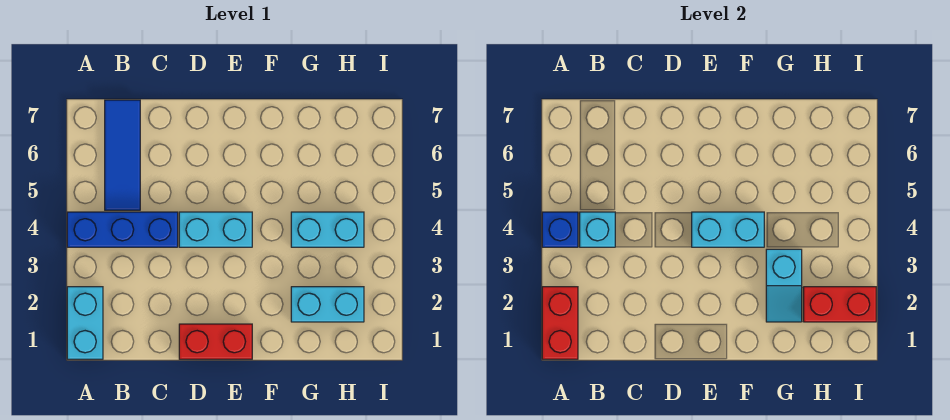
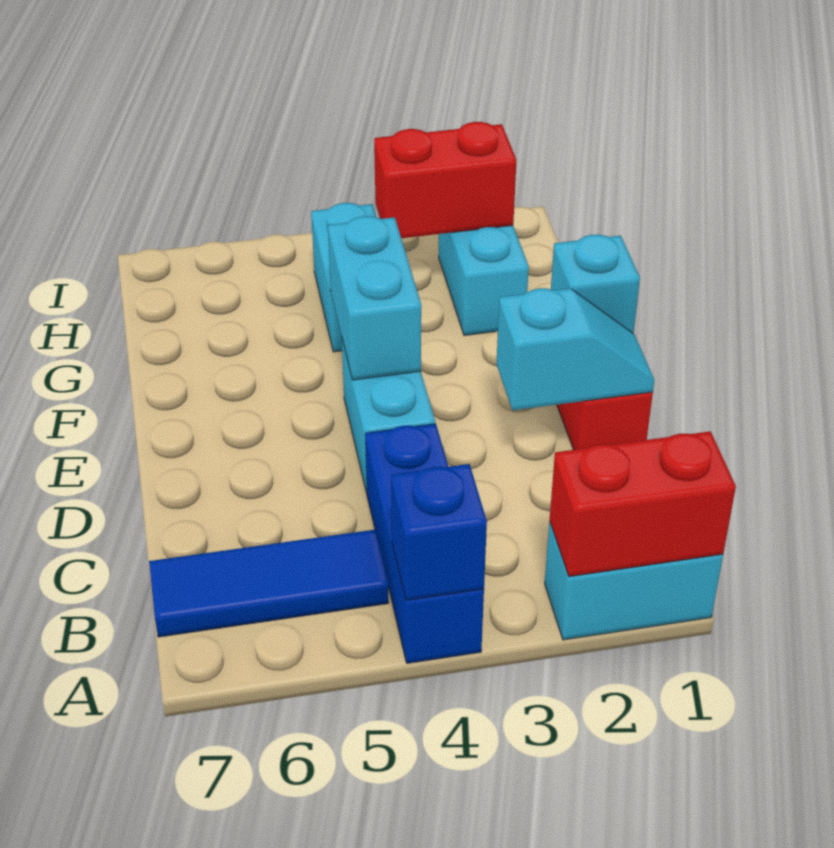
cyan brick B4 level 2 -> cyan brick E1 level 2
cyan slope G2:G3 level 2 top 3 -> cyan slope D1:D2 level 2 top 2
red brick H2:I2 level 2 -> red brick H2:H3 level 2

